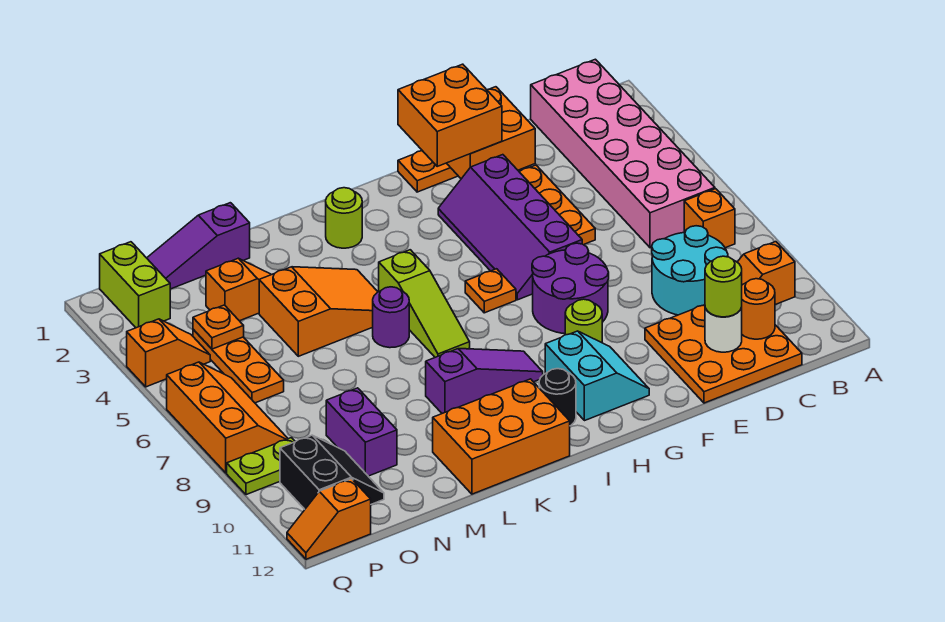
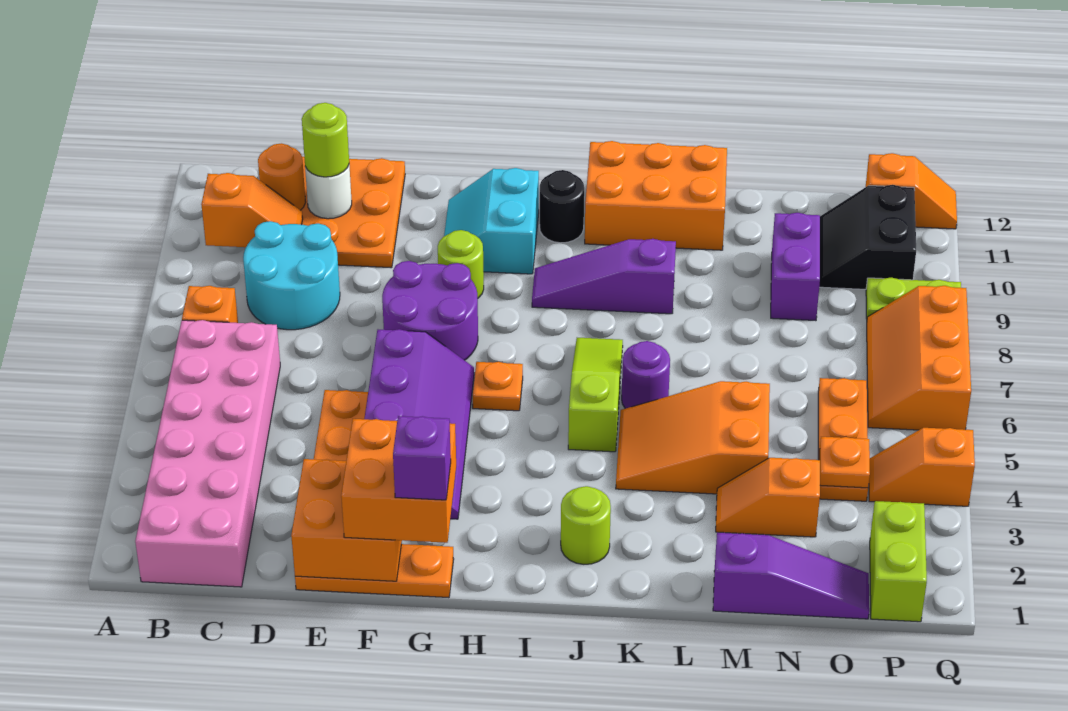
none -> purple brick G1 level 4

